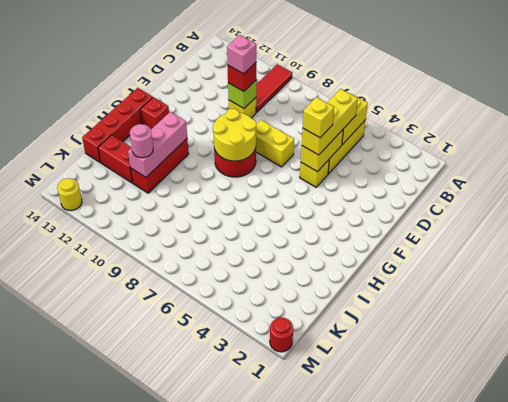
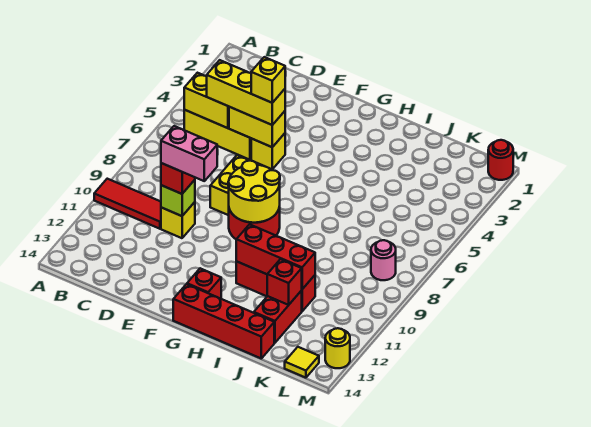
pink brick D10 level 4 -> pink brick D10:E10 level 4
pink brick H11:J11 level 2 -> red brick H11:J11 level 2
pink round brick J11 level 3 -> pink round brick L8 level 1
none -> red brick J12 level 2
none -> yellow tile L14 level 1

